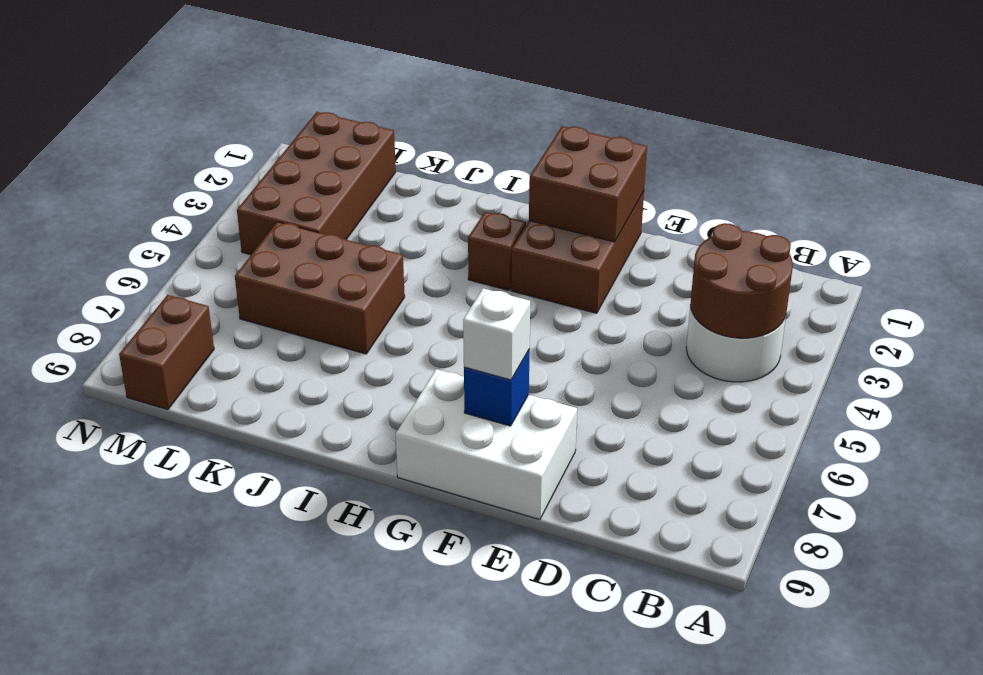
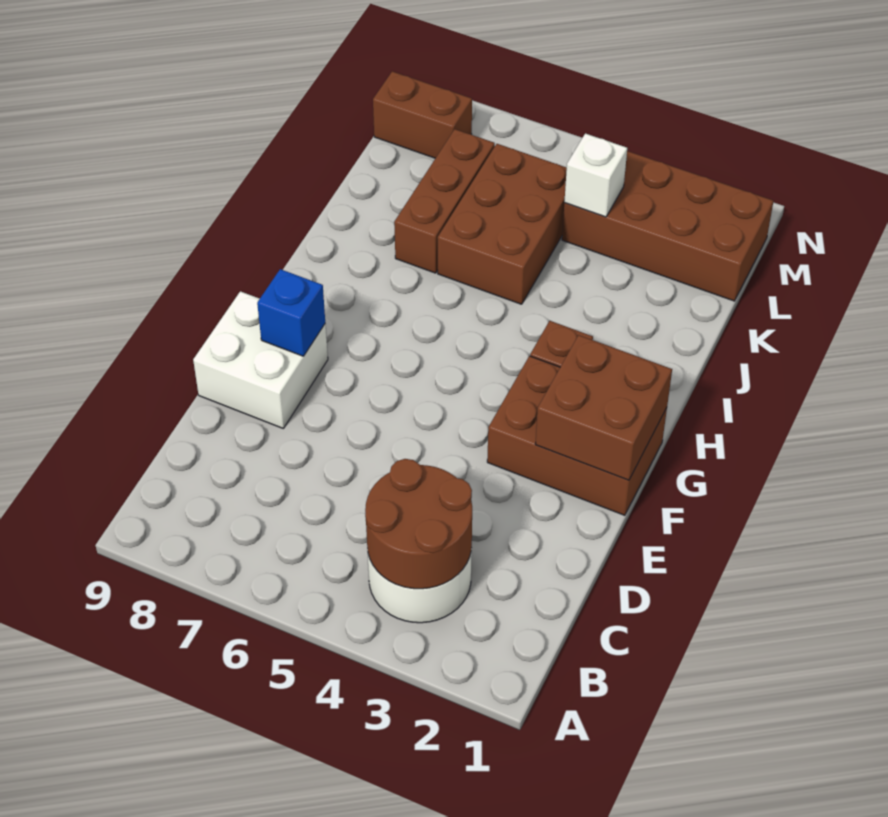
white brick E8:G9 level 1 -> white brick E8:F9 level 1
white brick F8 level 3 -> white brick L4 level 2
none -> brown brick J7:L7 level 1

